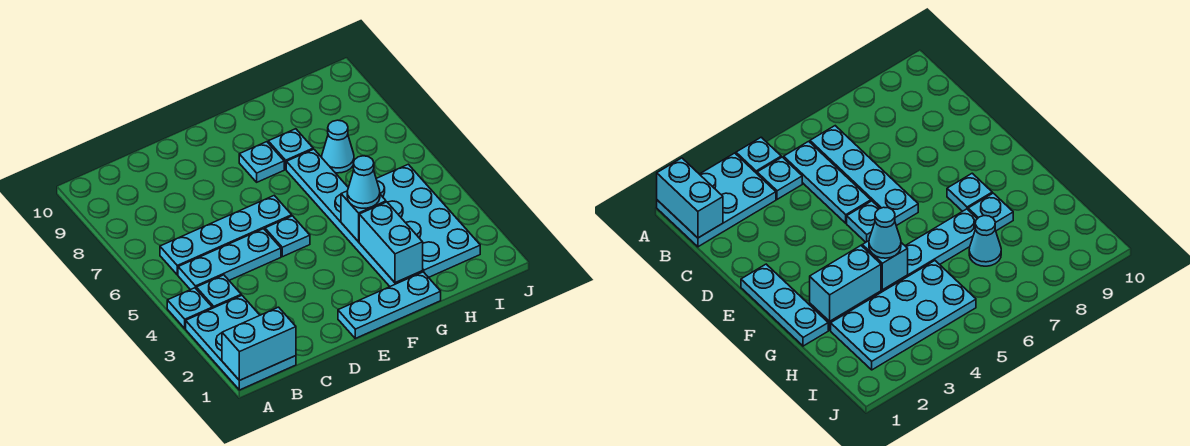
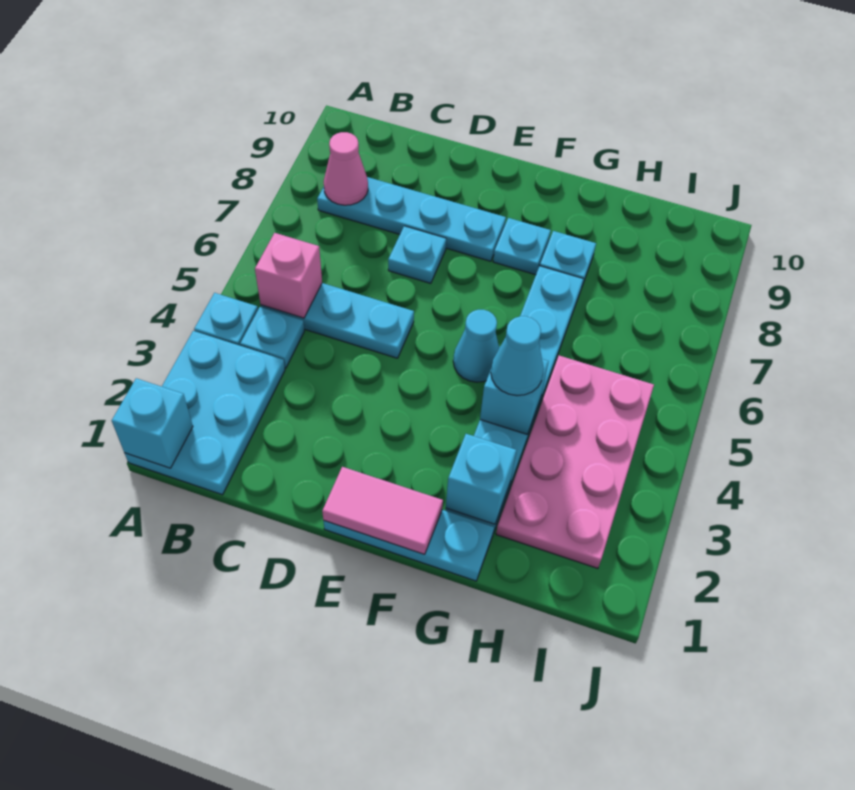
cyan brick A1:B1 level 2 -> cyan brick A1 level 2
none -> pink brick B5 level 2
cyan plate B6:E6 level 1 -> cyan plate B8:E8 level 1
none -> pink cone B8 level 2
none -> pink tile E1:F1 level 2
cyan plate E5 level 1 -> cyan plate D7 level 1
cyan brick G2:G3 level 2 -> cyan brick G2 level 2
cyan plate H2:I5 level 1 -> pink plate H2:I5 level 1
cyan cone H7 level 1 -> cyan cone F5 level 1

